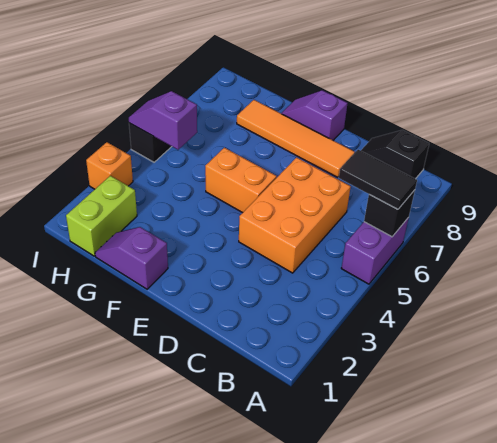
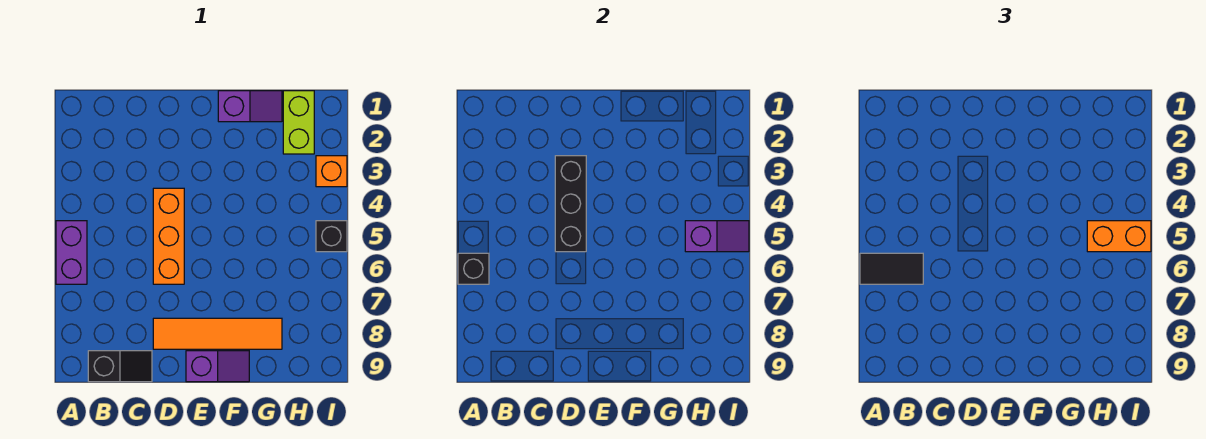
orange brick C4:D6 level 1 -> orange brick D4:D6 level 1
none -> black brick D3:D5 level 2
orange brick E5:F5 level 1 -> orange brick H5:I5 level 3

